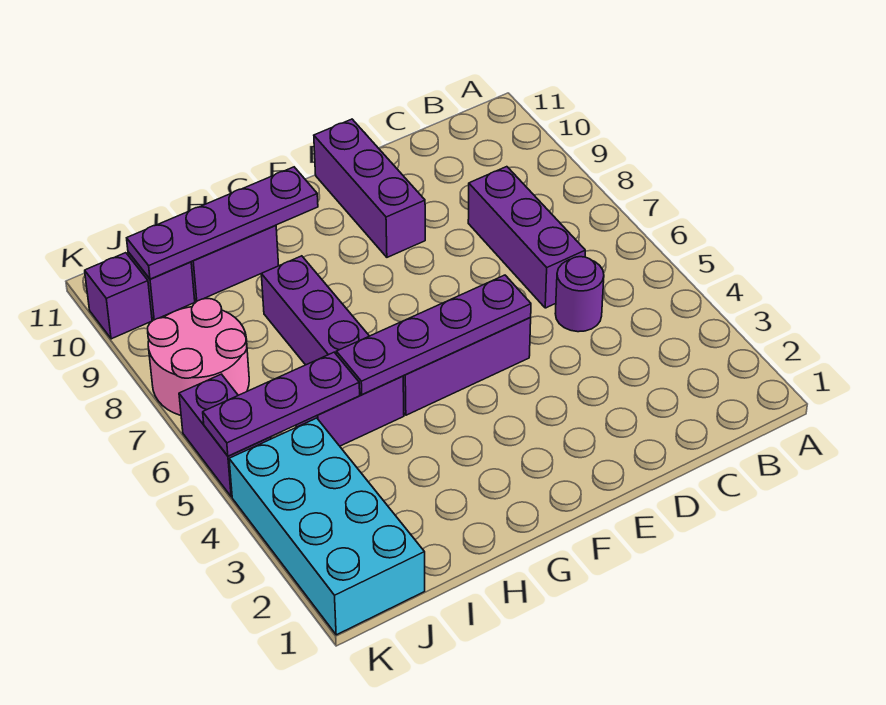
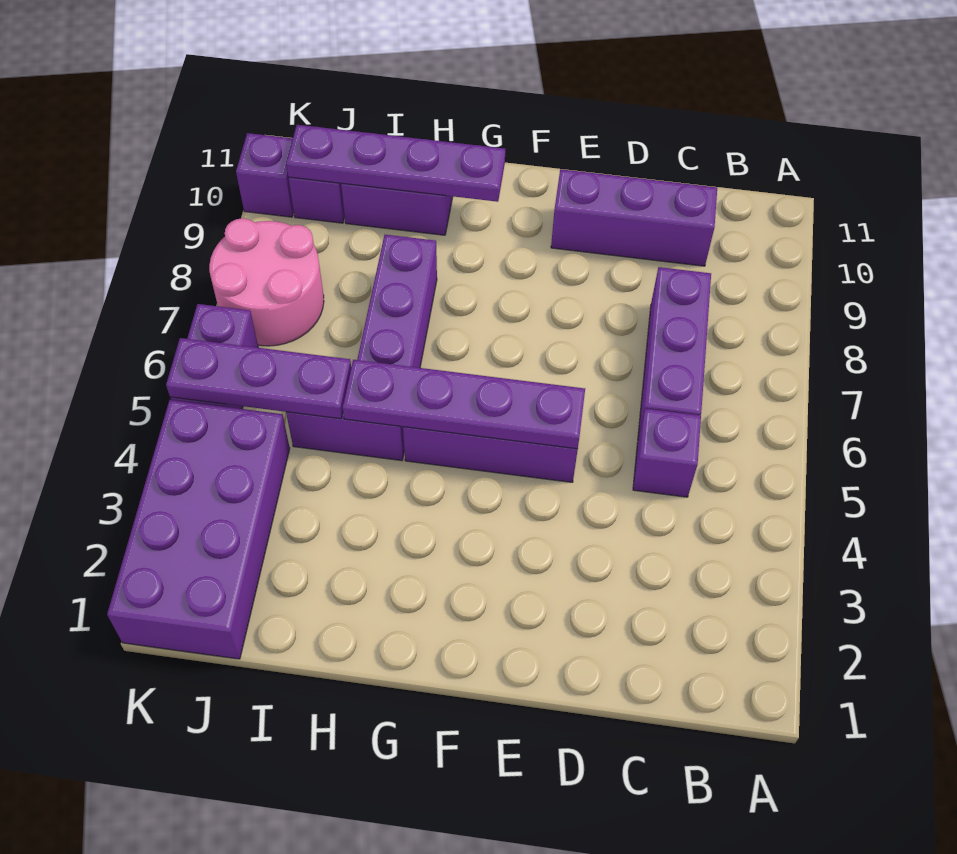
purple round brick C5 level 1 -> purple brick C5 level 1
purple brick E9:E11 level 1 -> purple brick C10:E10 level 1
cyan brick J1:K4 level 1 -> purple brick J1:K4 level 1

